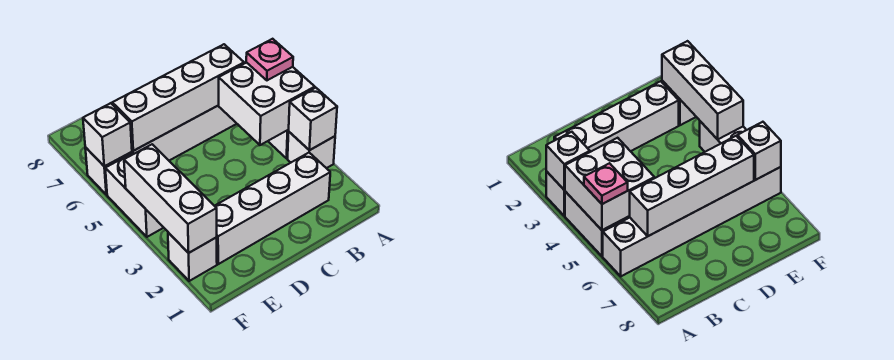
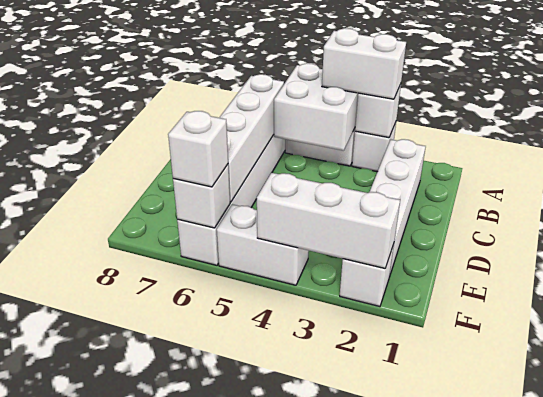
none -> white brick A3:A4 level 3
pink plate A5 level 3 -> none
none -> white brick F6 level 3

